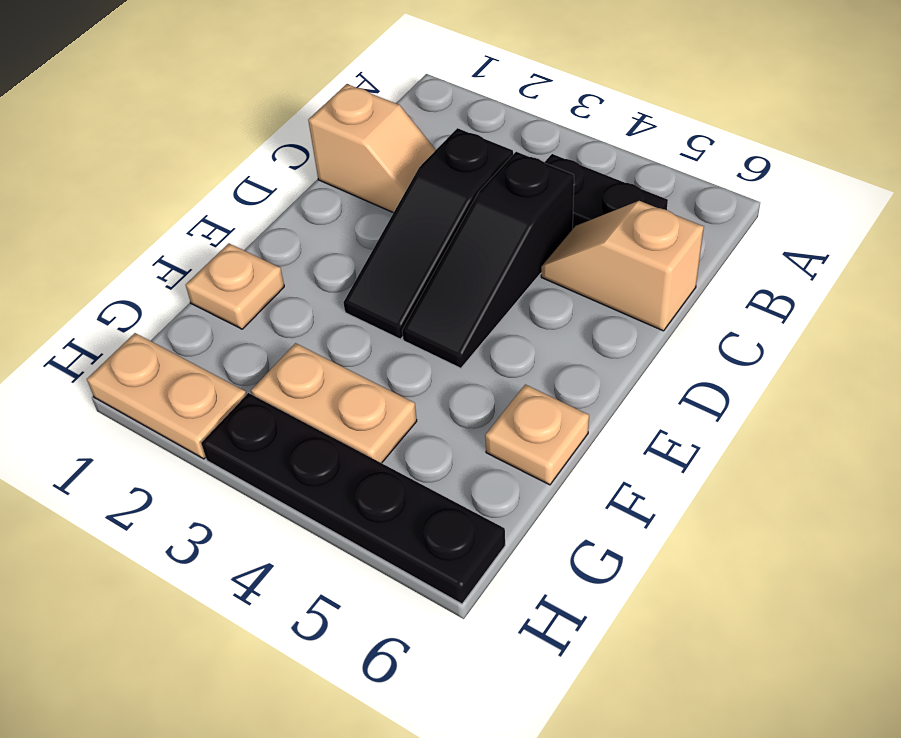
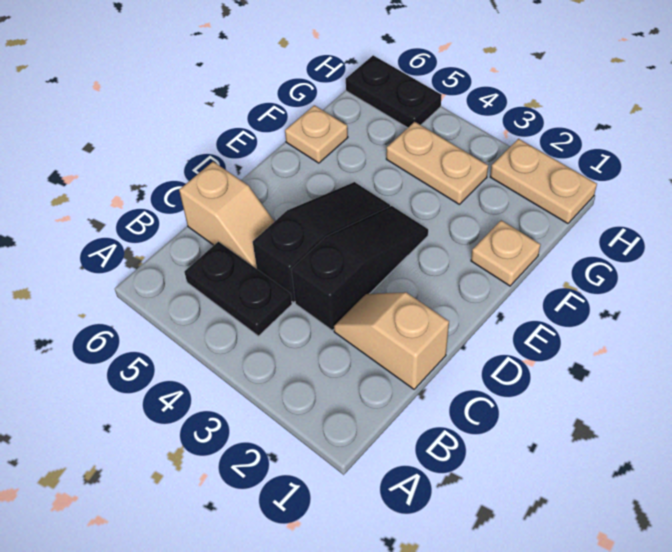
black plate H3:H6 level 1 -> black plate H5:H6 level 1

